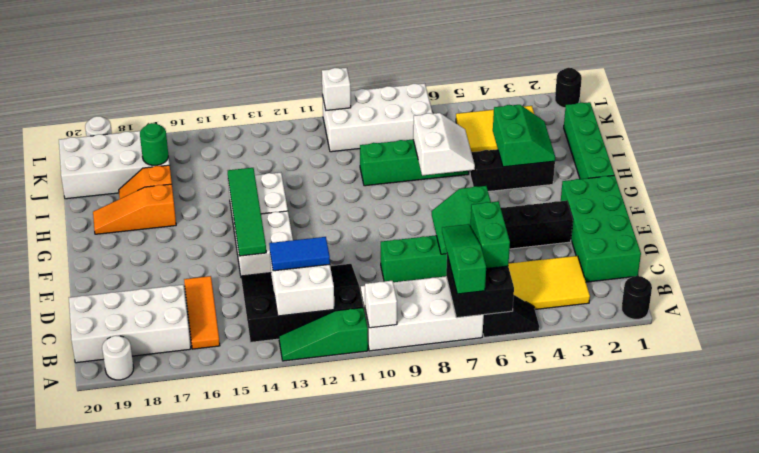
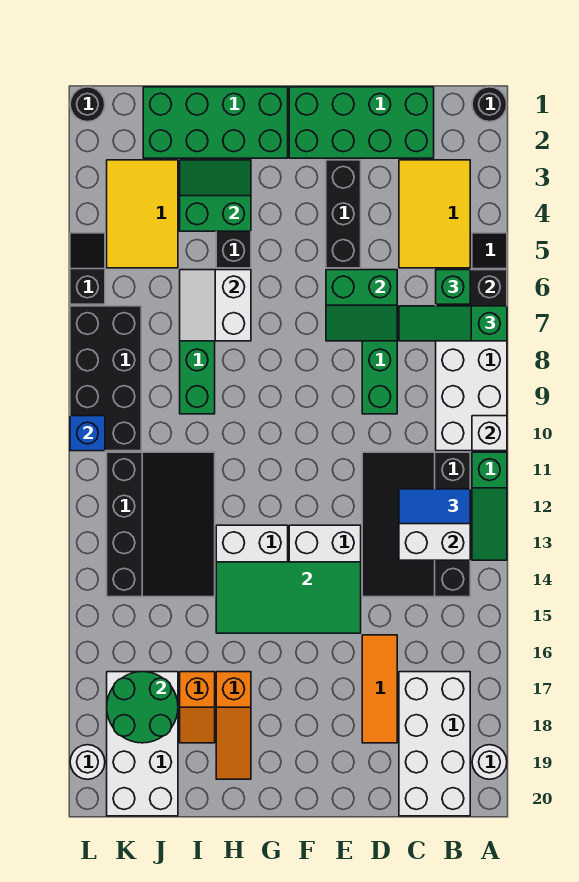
green brick B6:C6 level 3 -> green brick B6 level 3
orange tile B16:D16 level 1 -> orange tile D16:D18 level 1
blue tile C12:C13 level 3 -> blue tile B12:C12 level 3
green tile E14:H14 level 2 -> green tile E14:H15 level 2
green brick G1:J1 level 1 -> green brick G1:J2 level 1
white slope H6:I7 level 2 top 7 -> white slope H6:I7 level 2 top H
none -> black slope I11:K14 level 1 top K
green round brick J17 level 2 -> green round brick J17:K18 level 2
white brick K7:L10 level 1 -> black brick K7:L10 level 1
none -> black slope L5:L6 level 1 top 6
white brick L10 level 2 -> blue brick L10 level 2

